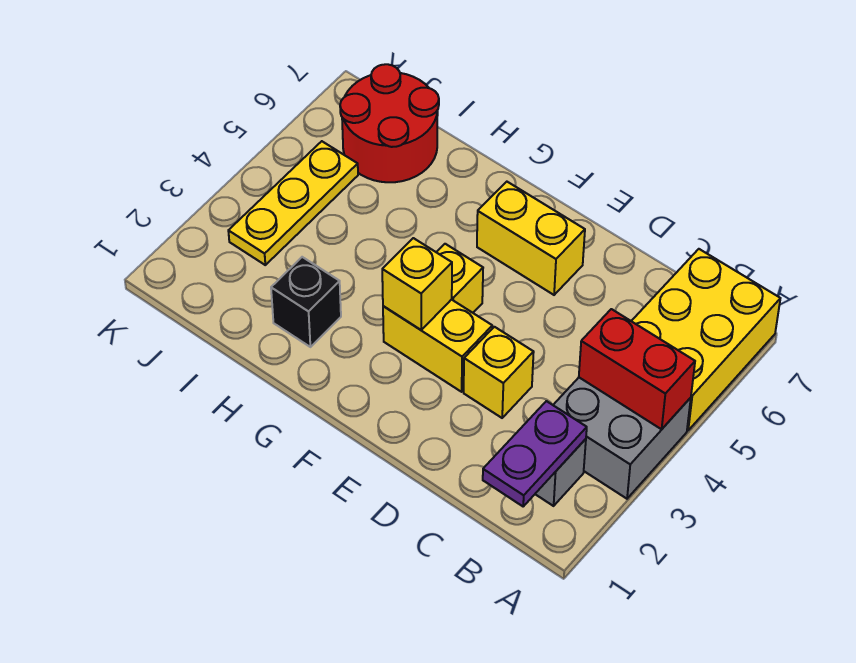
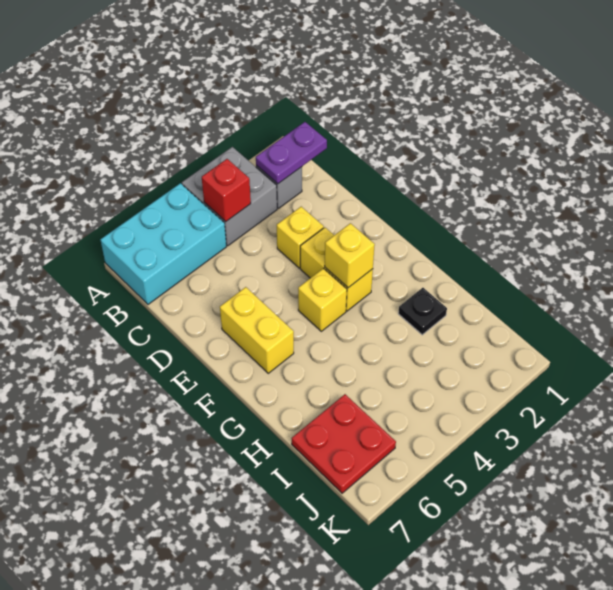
red brick A4:B4 level 2 -> red brick B4 level 2
yellow brick A5:B7 level 1 -> cyan brick A5:B7 level 1
black brick H2 level 1 -> black plate H2 level 1
red round brick I6:J7 level 1 -> red plate I6:J7 level 1
yellow plate J3:J5 level 1 -> none

